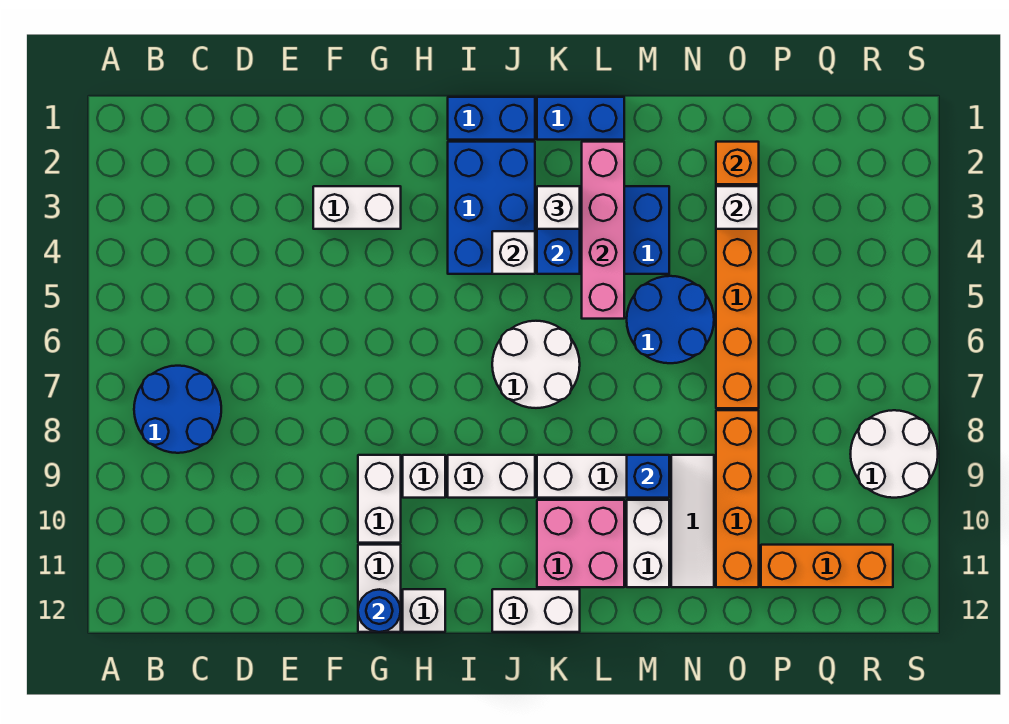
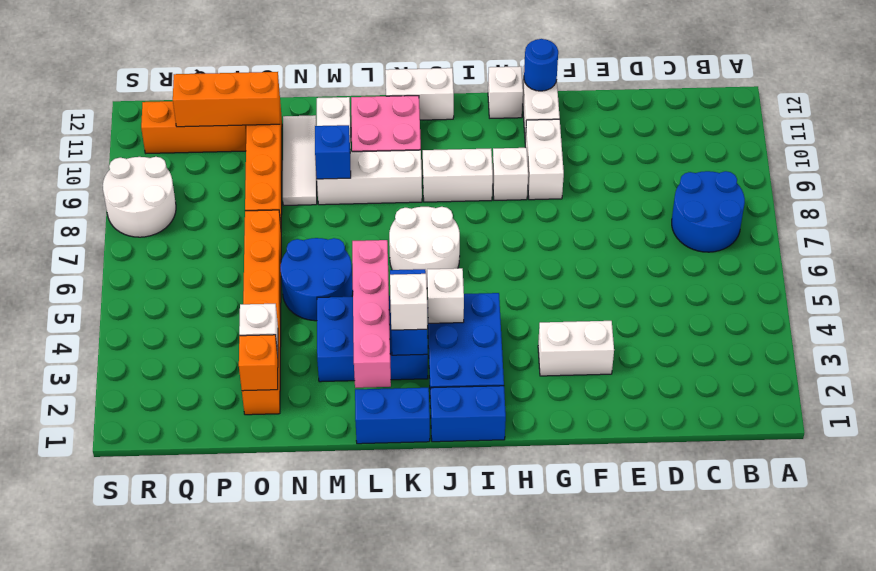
none -> orange brick O11:Q11 level 2

